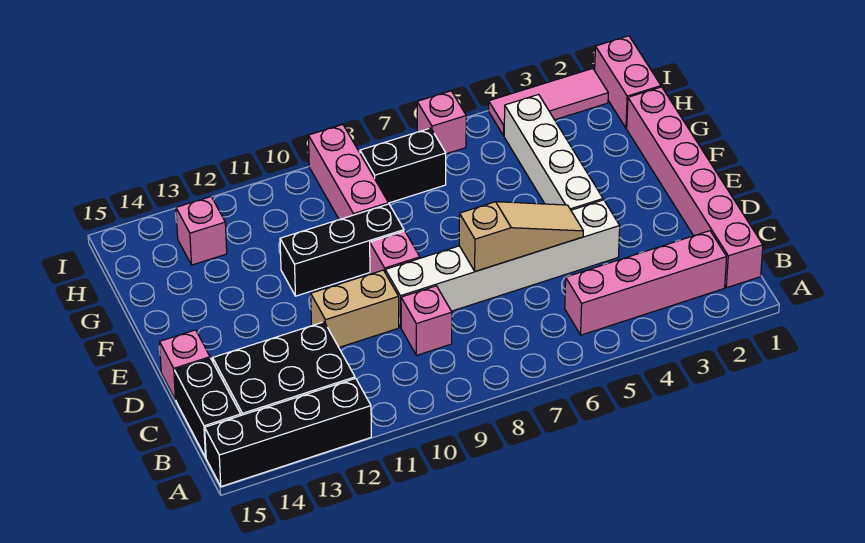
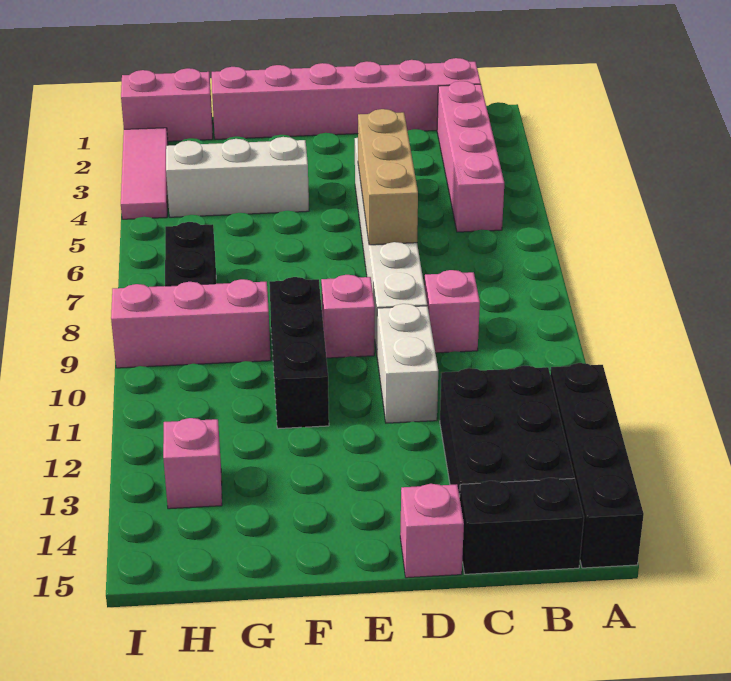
tan slope D5:D7 level 2 top 7 -> tan brick D5:D7 level 2
tan brick D10:D11 level 1 -> white brick D10:D11 level 1
white brick E4:H4 level 1 -> white brick F4:H4 level 1
pink brick I6 level 1 -> none

